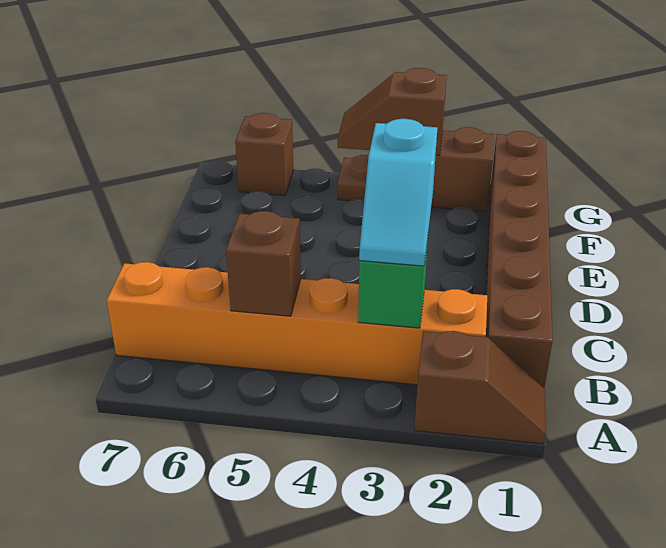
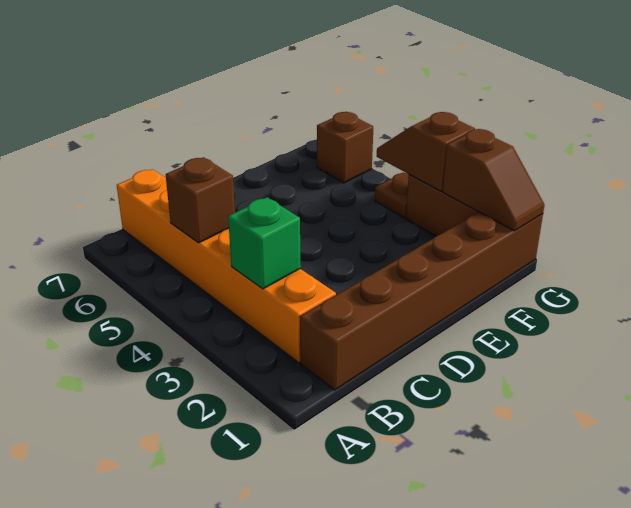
brown slope A1:A2 level 1 top 2 -> brown slope G1:G2 level 2 top 2
cyan slope B3:C3 level 3 top C -> none

